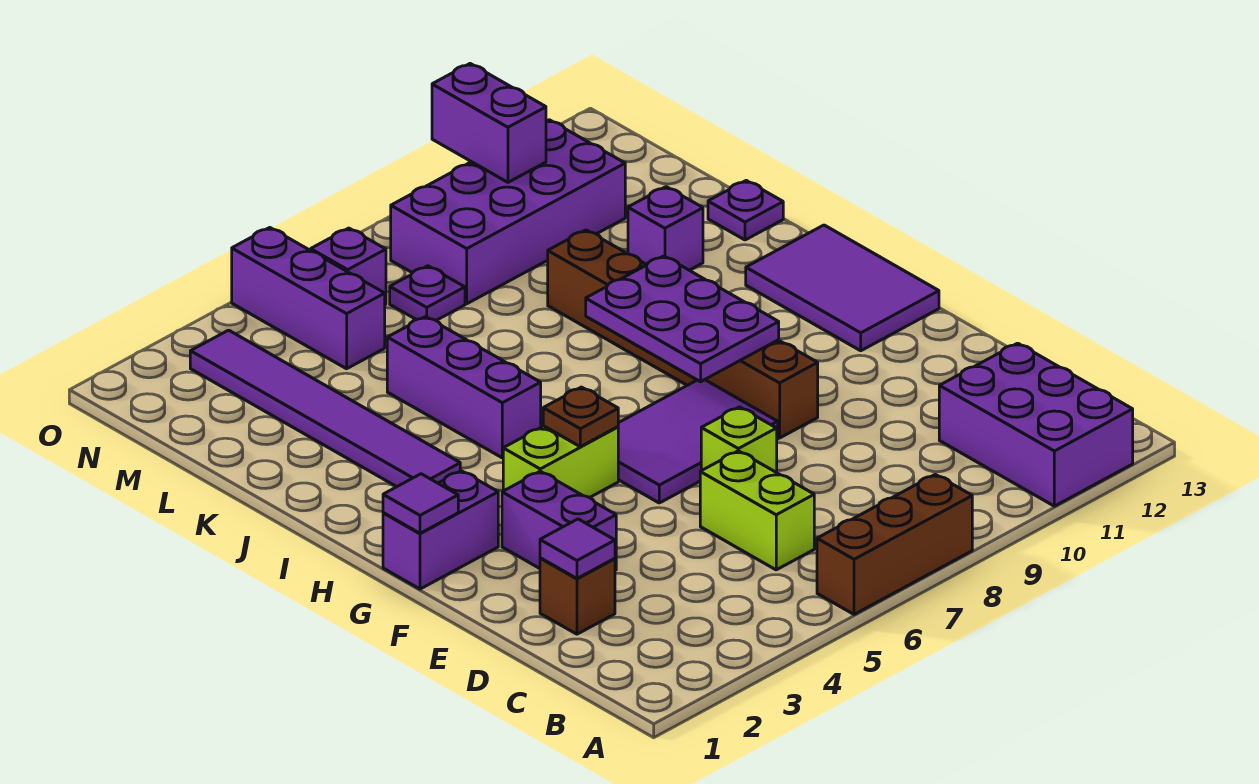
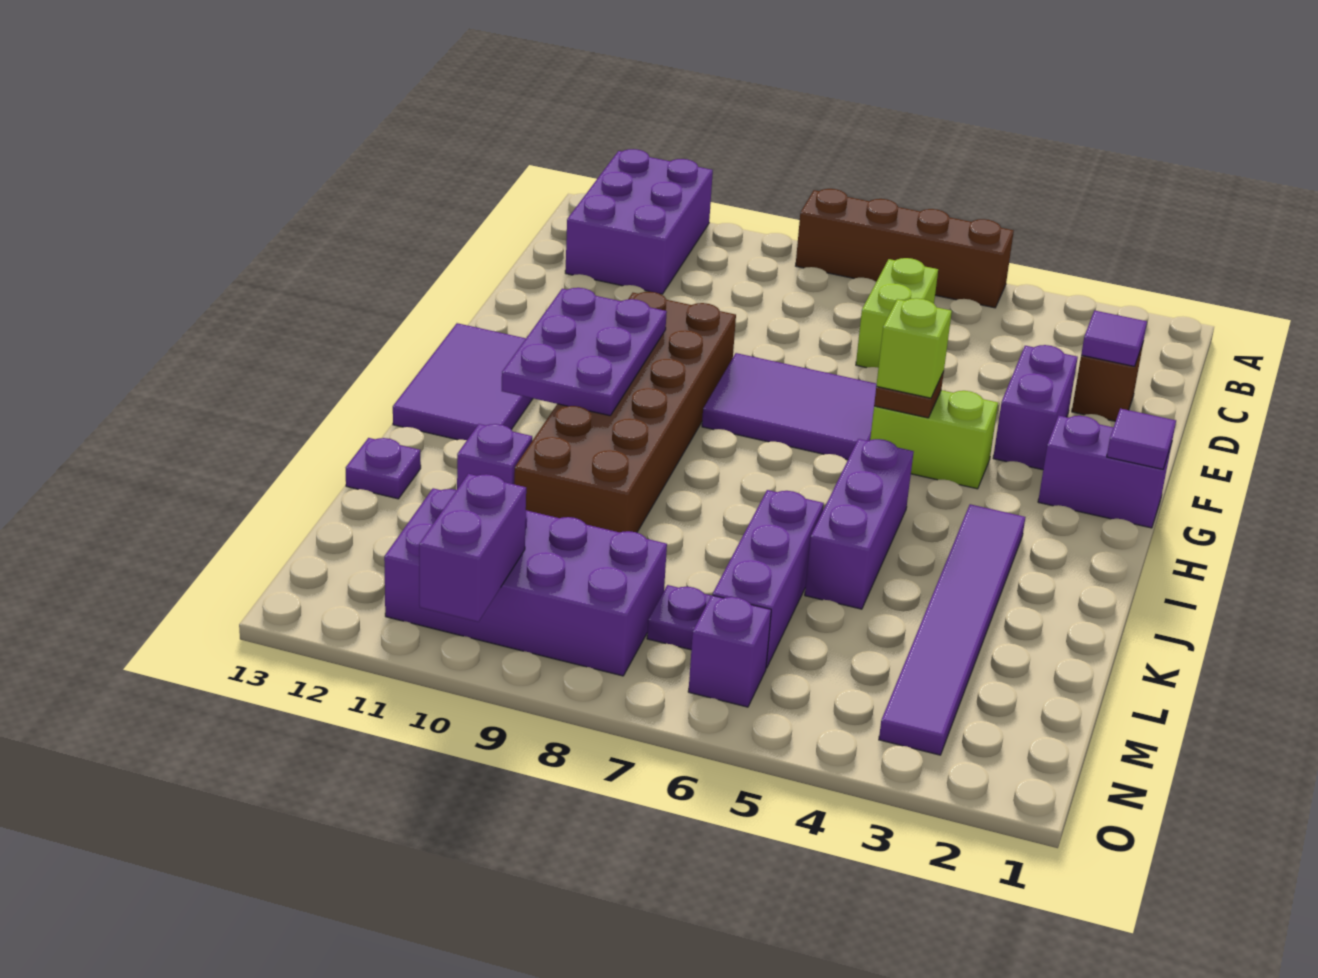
brown brick A6:A8 level 1 -> brown brick A5:A8 level 1
lime brick E7 level 1 -> lime brick G5 level 3
brown brick F9:K9 level 1 -> brown brick F9:K10 level 1
purple plate G8:I9 level 2 -> purple plate G10:I11 level 2
purple brick M5:O5 level 1 -> purple brick K6:M6 level 1

